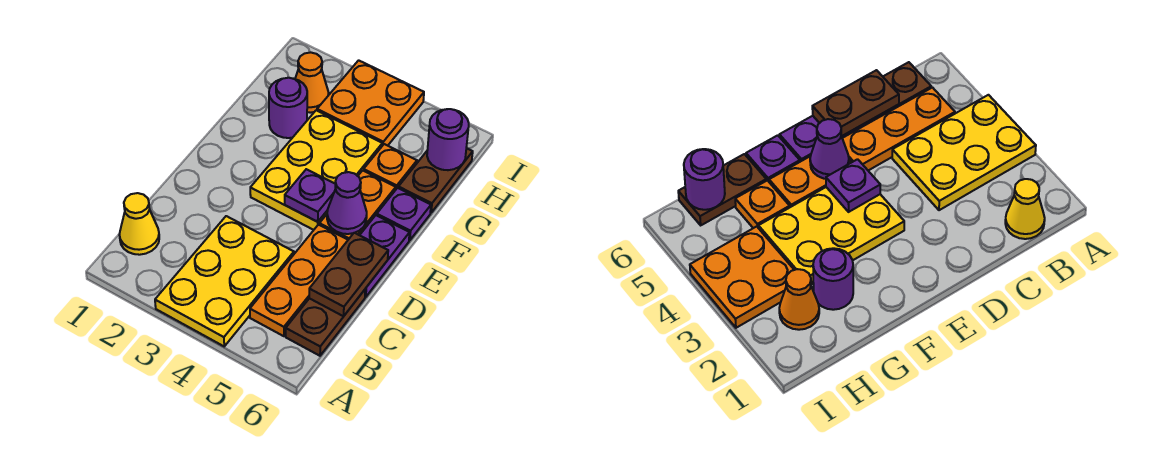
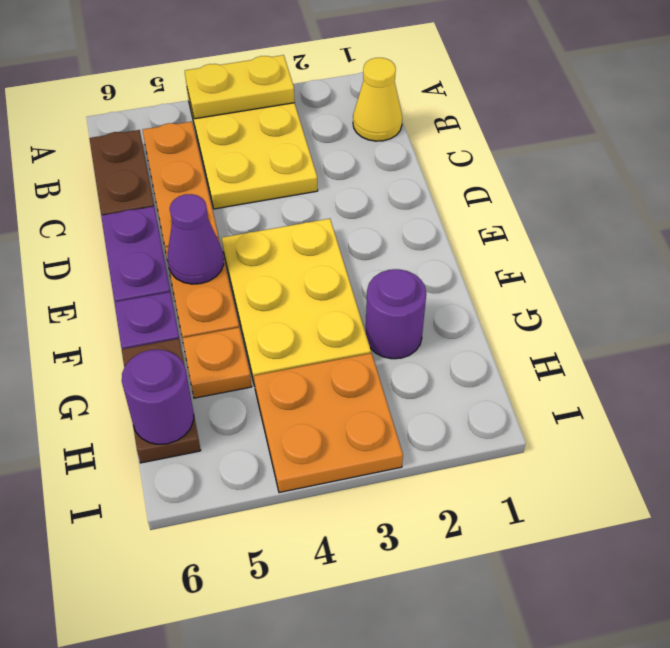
none -> yellow plate A3:A4 level 2
brown plate C6:D6 level 2 -> none
purple plate E4 level 2 -> none
orange cone H2 level 1 -> none

